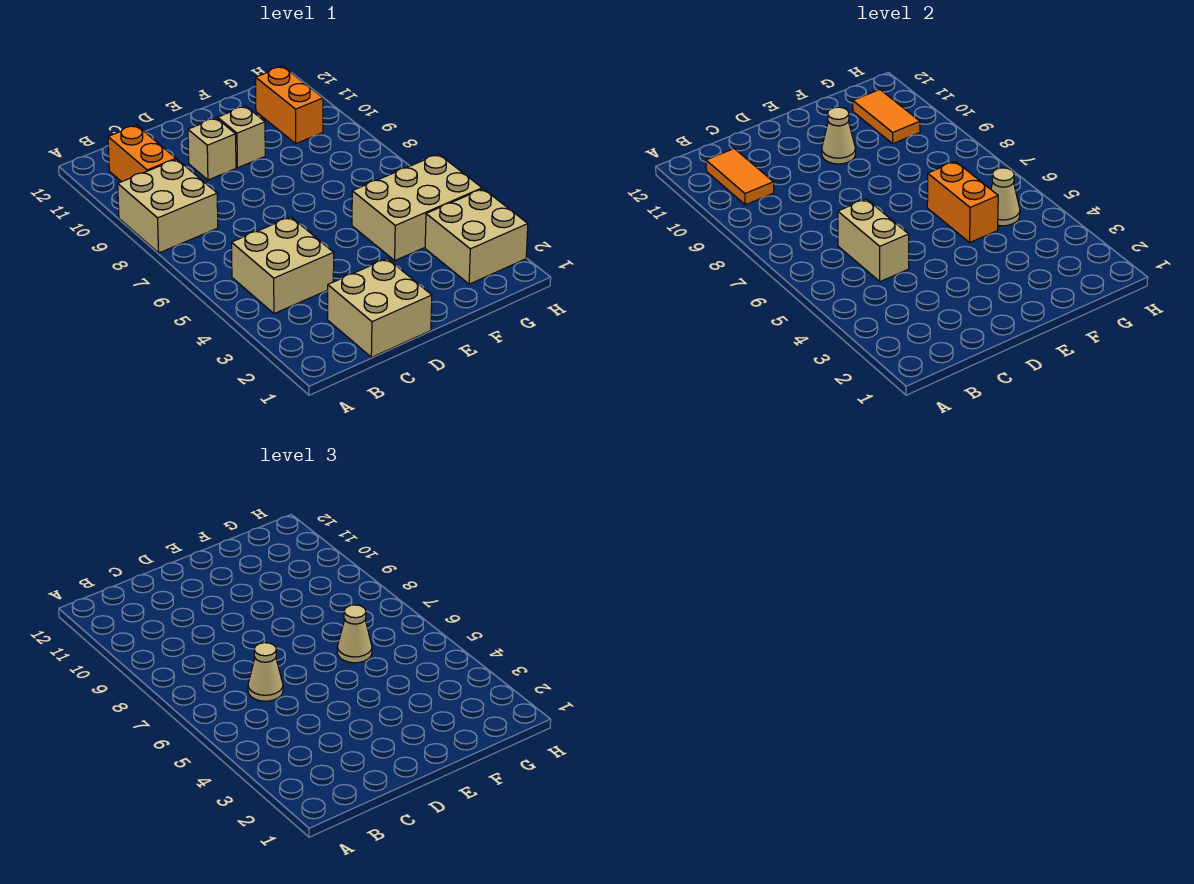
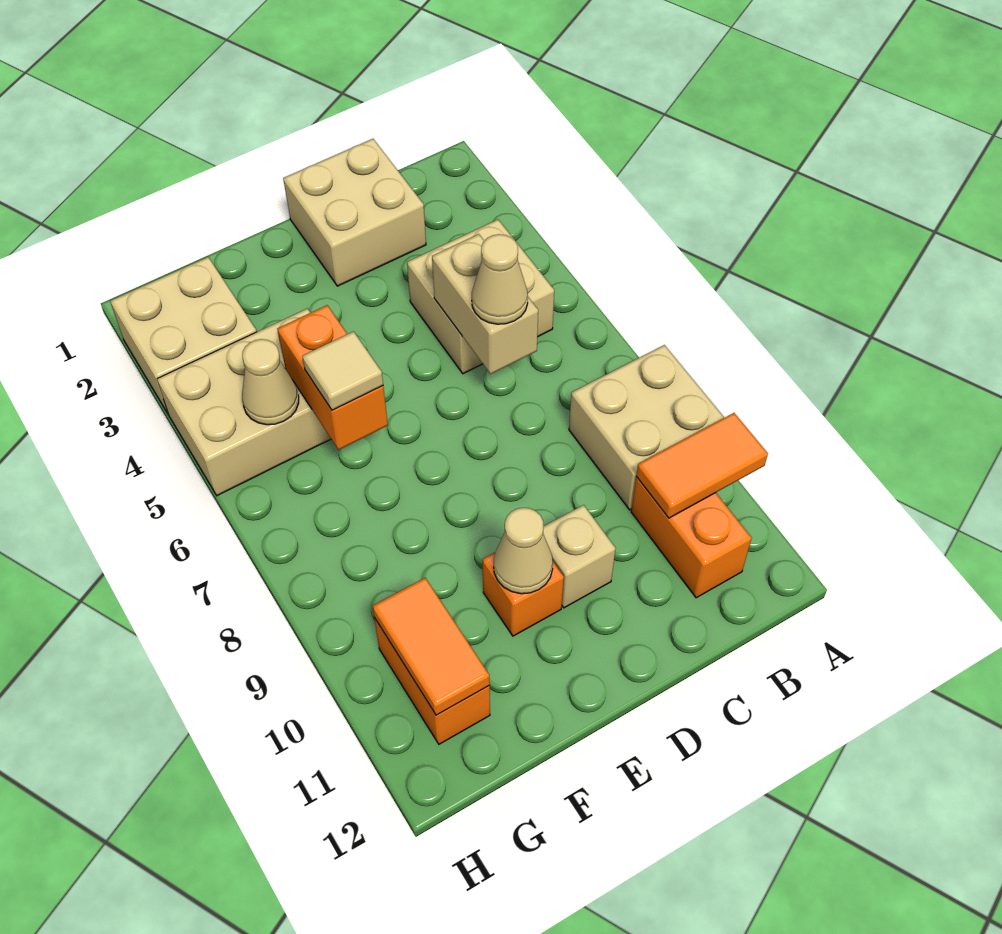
orange tile B10:B11 level 2 -> orange tile A10:B10 level 2
tan brick E10 level 1 -> orange brick E10 level 1
tan cone F6 level 3 -> tan tile F6 level 3

